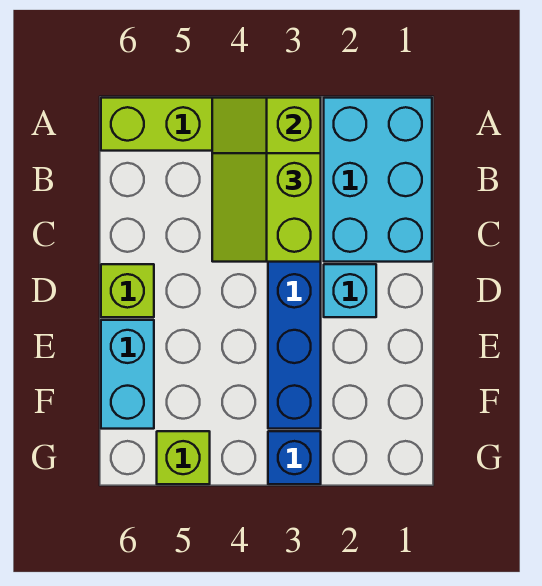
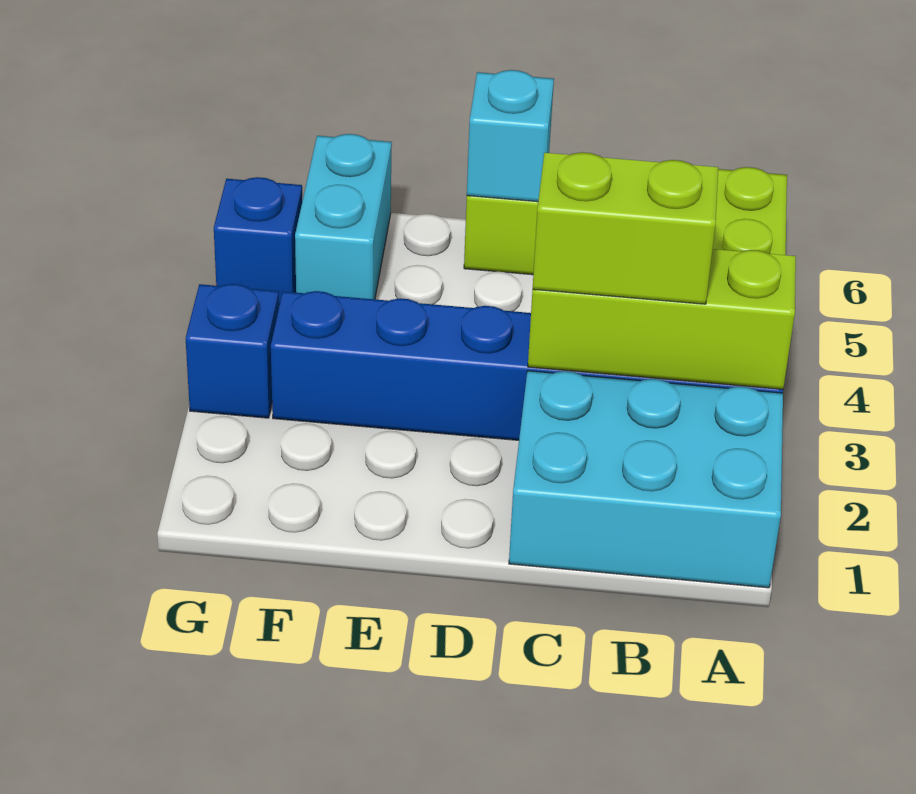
cyan brick D2 level 1 -> cyan brick D6 level 2
cyan brick E6:F6 level 1 -> cyan brick F5:F6 level 1
lime brick G5 level 1 -> blue brick G5 level 1

